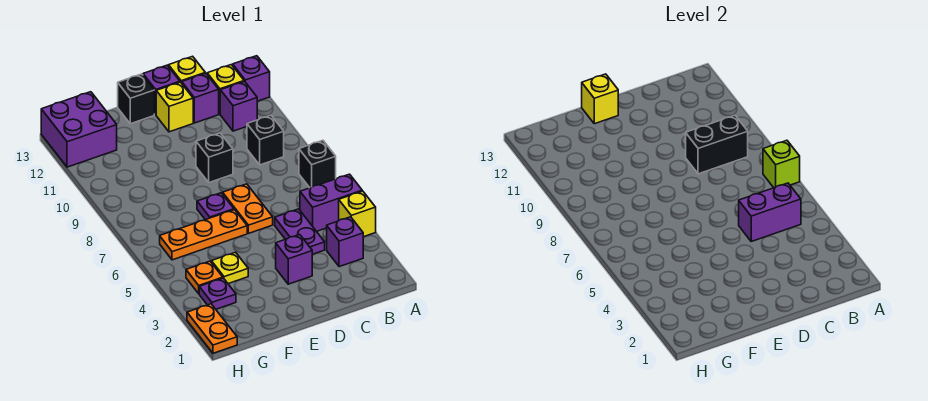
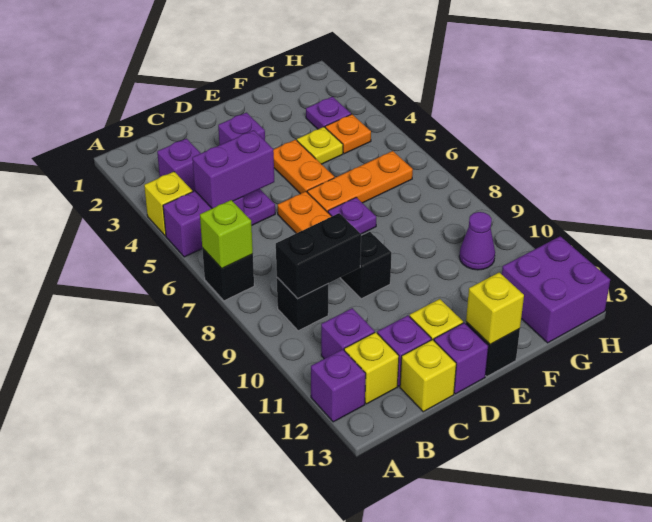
none -> purple cone G10 level 1
orange plate H1:H2 level 1 -> orange plate E4:E5 level 1

